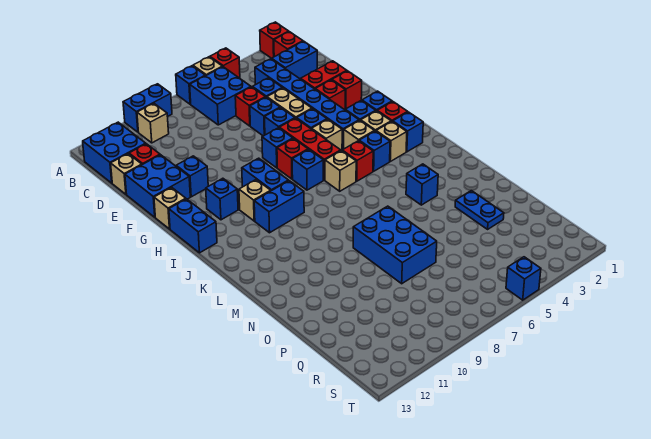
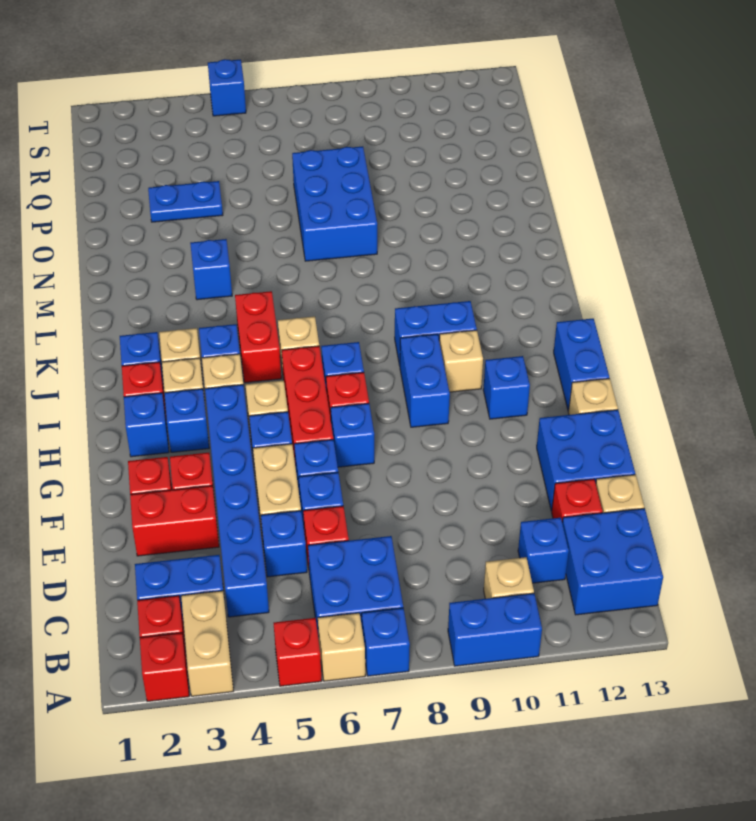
none -> tan brick A3:B3 level 1
blue brick F11 level 1 -> blue brick C11 level 1
red brick J5 level 1 -> red brick J5:K5 level 1
blue plate O3:P3 level 1 -> blue plate P3:P4 level 1

